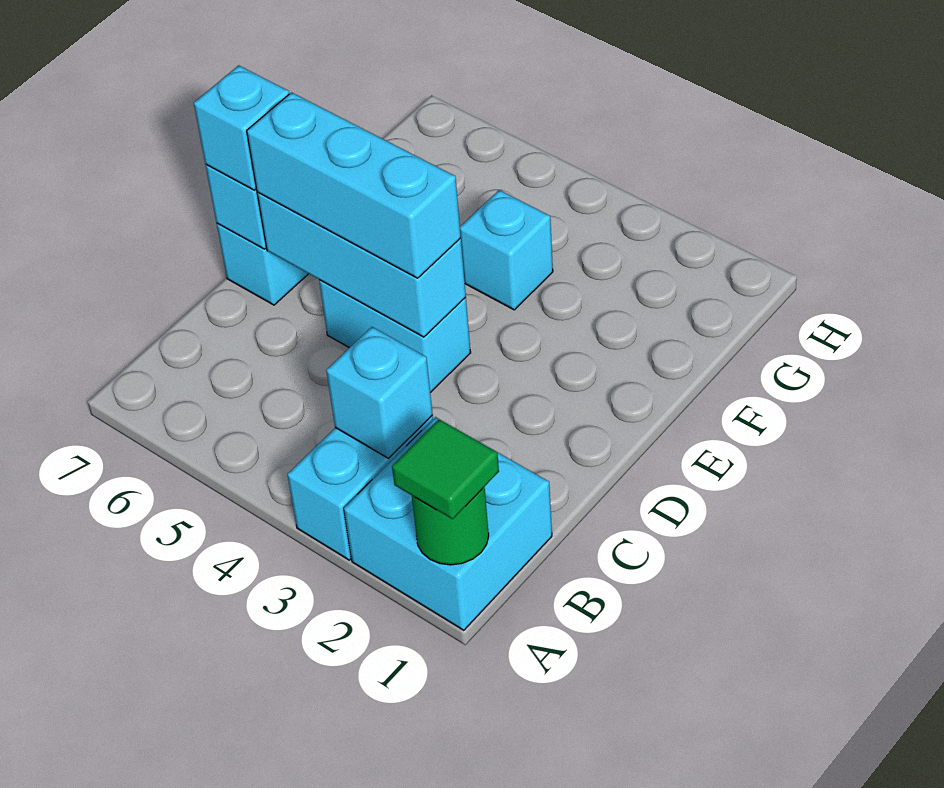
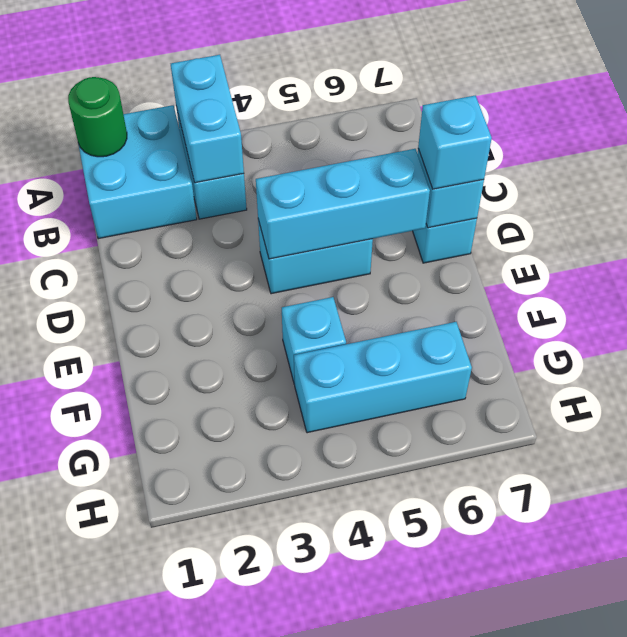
green tile A1 level 3 -> none
cyan brick B3 level 2 -> cyan brick A3:B3 level 2
cyan brick D4:D6 level 3 -> cyan brick G4:G6 level 1

